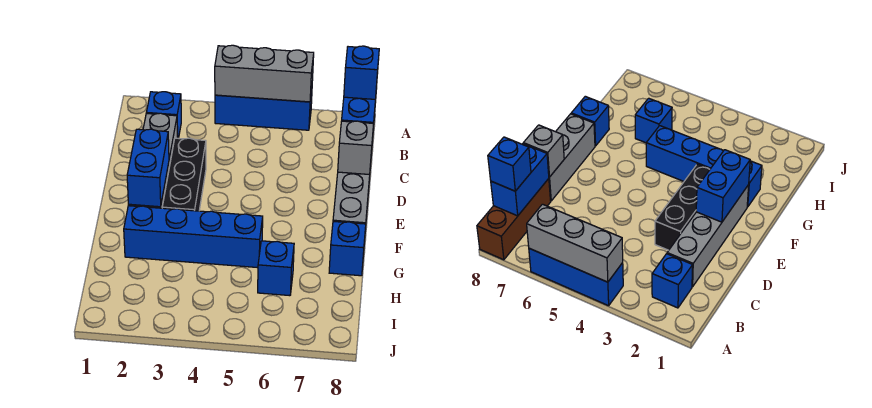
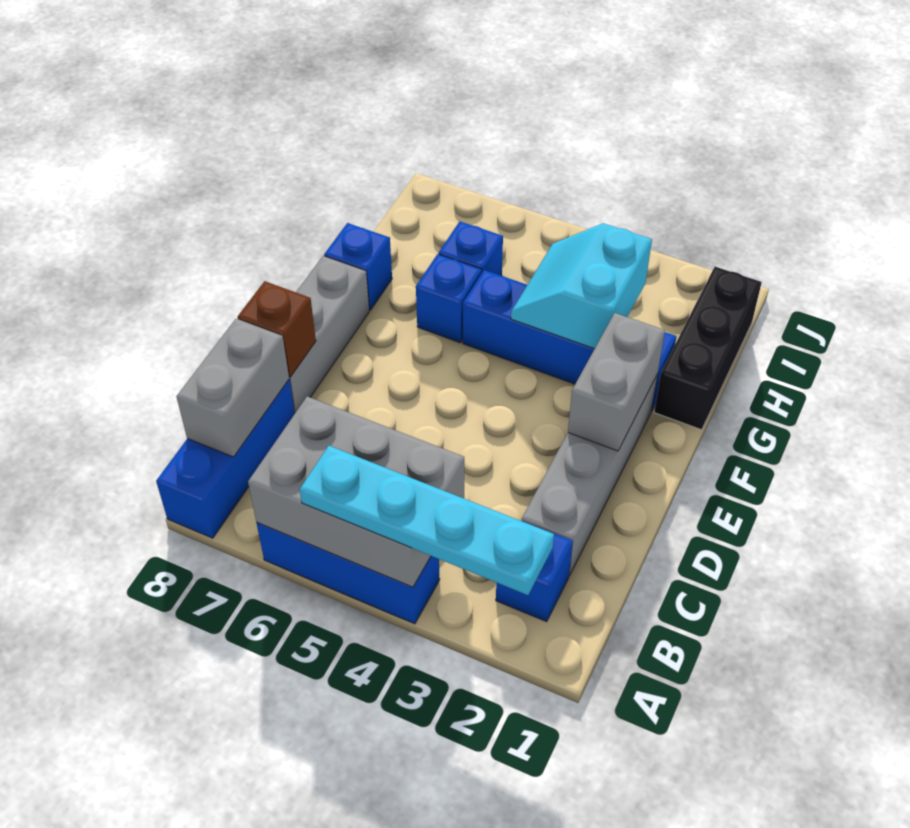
none -> cyan plate A2:A5 level 3
grey brick A4:A6 level 2 -> grey brick A4:B6 level 2
brown brick A8:C8 level 1 -> blue brick A8:C8 level 1
blue brick B8:C8 level 2 -> grey brick B8:C8 level 2
blue brick B8 level 3 -> blue brick G6 level 1
black brick D3:F3 level 1 -> black brick G1:I1 level 1
grey brick D8 level 2 -> brown brick D8 level 2
blue brick E2:F2 level 2 -> grey brick E2:F2 level 2
none -> cyan slope G3:H4 level 2 top 3

